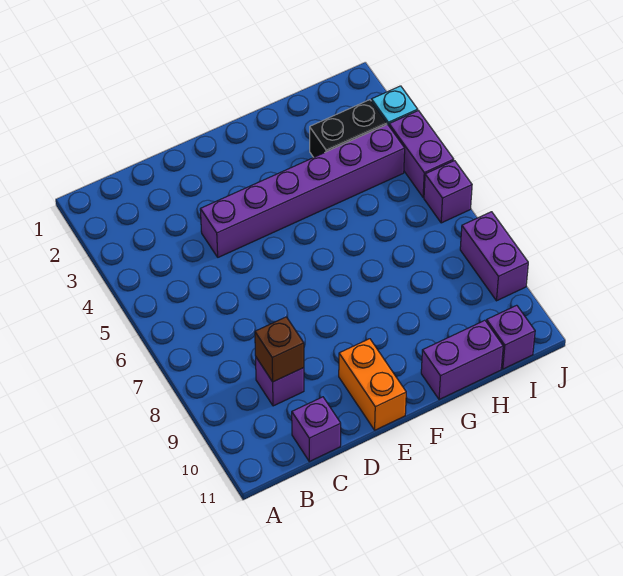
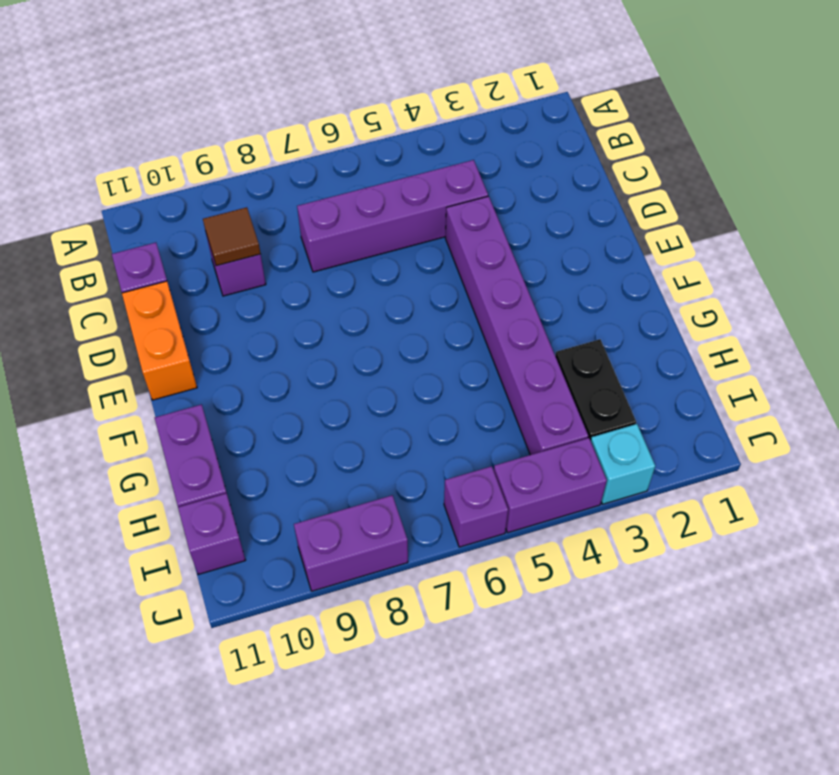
none -> purple brick C4:C7 level 1
brown brick C9 level 2 -> brown tile C9 level 2
orange brick E10:E11 level 1 -> orange brick D11:E11 level 1

